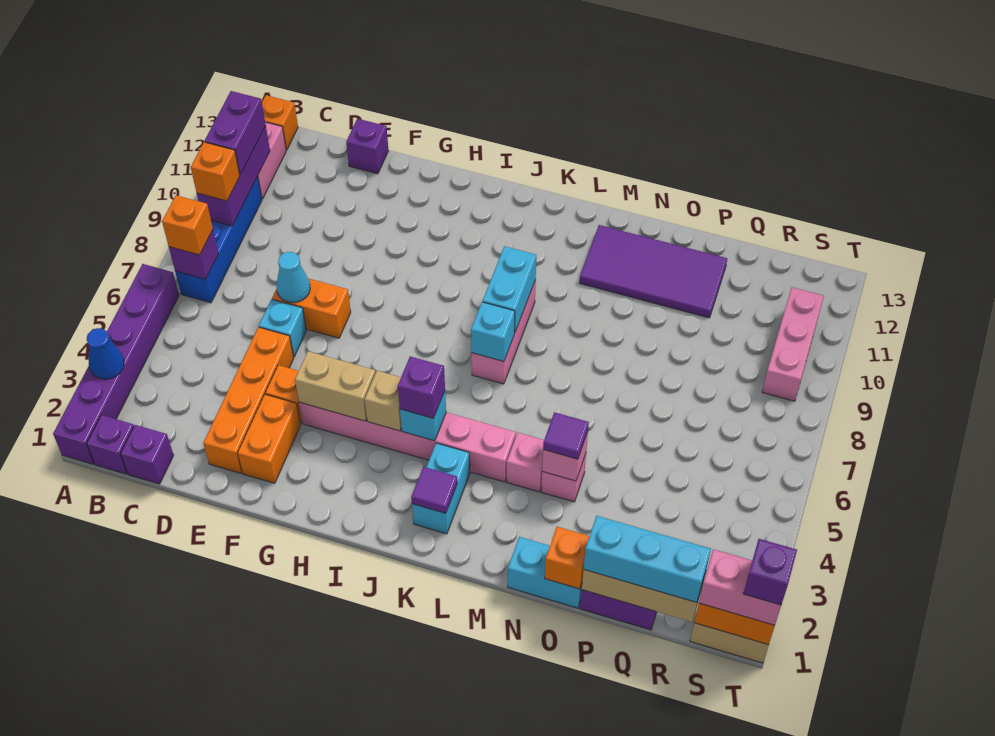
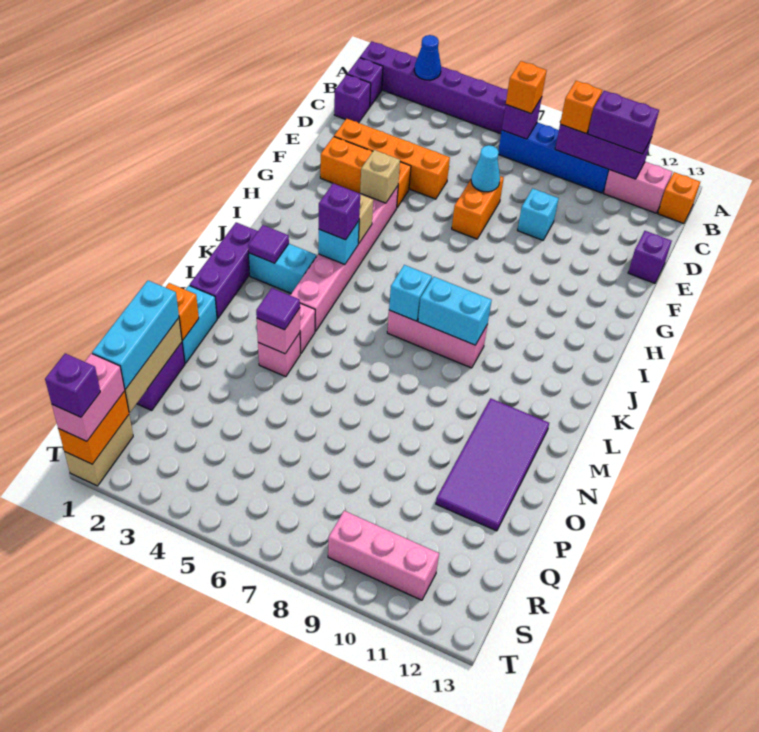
cyan brick E6 level 1 -> cyan brick E9 level 1
tan brick G4:H4 level 2 -> tan brick G4 level 2
none -> purple brick K1:M1 level 1

